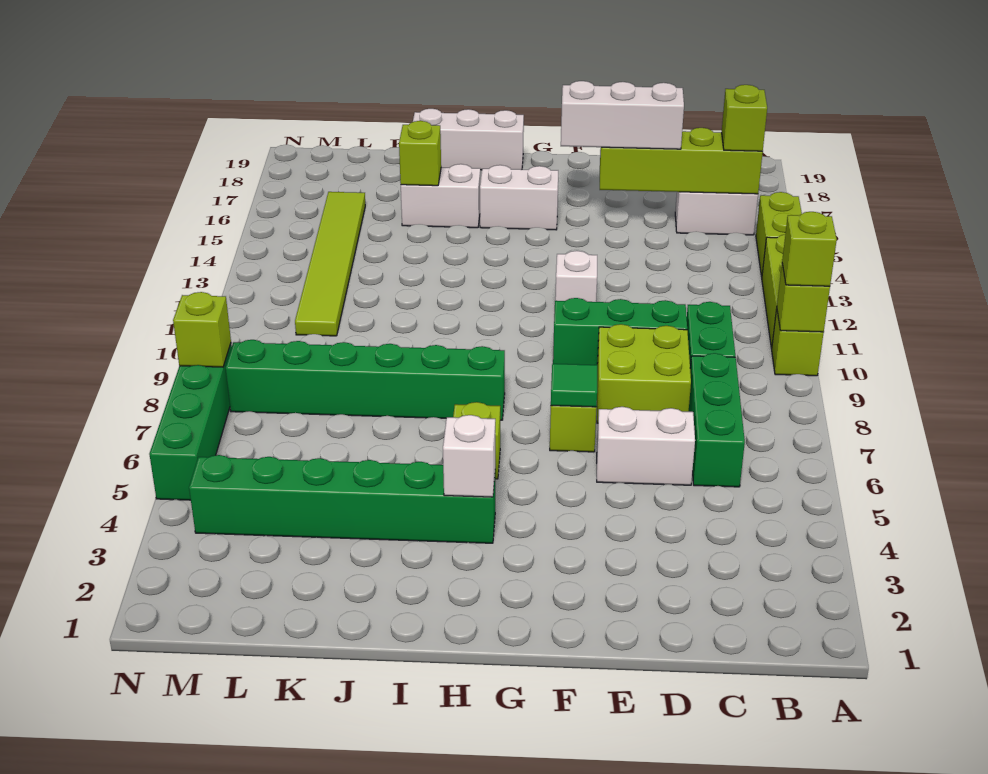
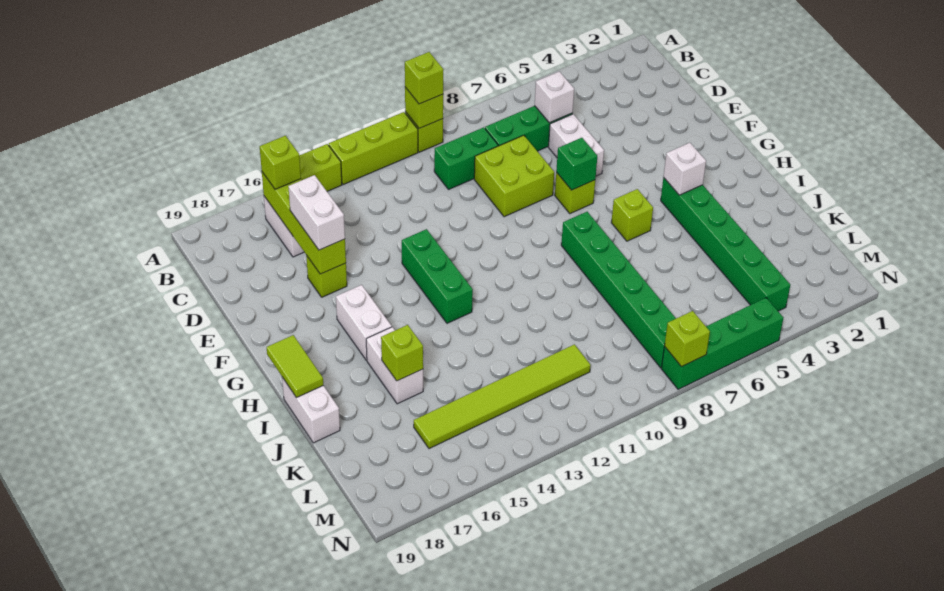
green brick D10:F10 level 1 -> green brick F13:H13 level 1
white brick D16:F16 level 3 -> white brick D16:E16 level 3
none -> lime brick E16 level 1
green tile F7 level 2 -> green brick F7 level 2
white brick F12 level 1 -> white brick C6 level 2
white brick H19:J19 level 1 -> white brick I19:J19 level 1
none -> lime tile H19:I19 level 2

